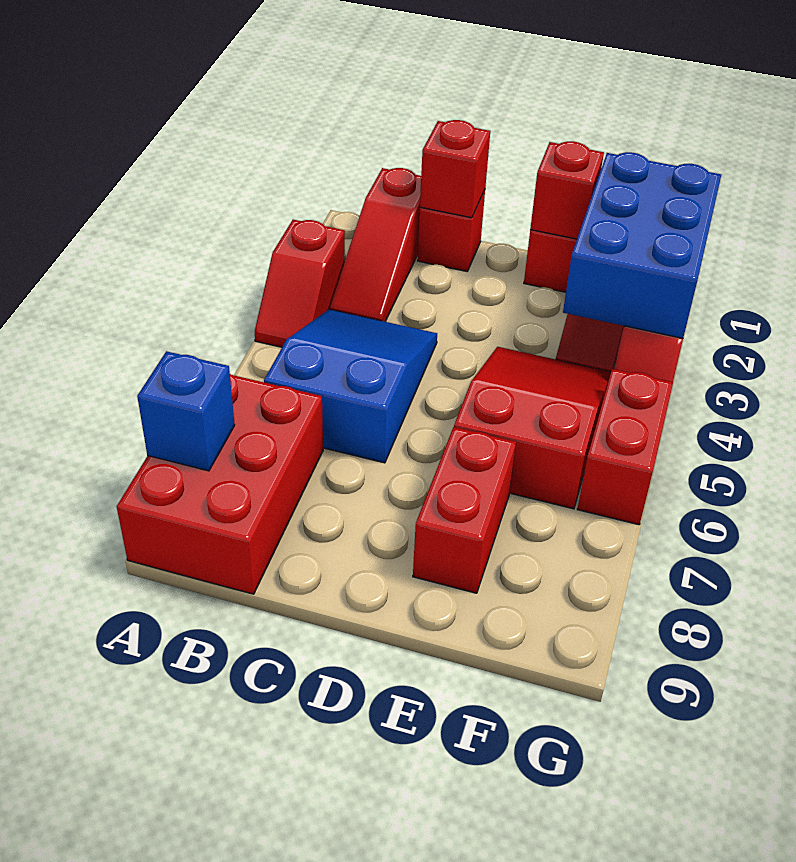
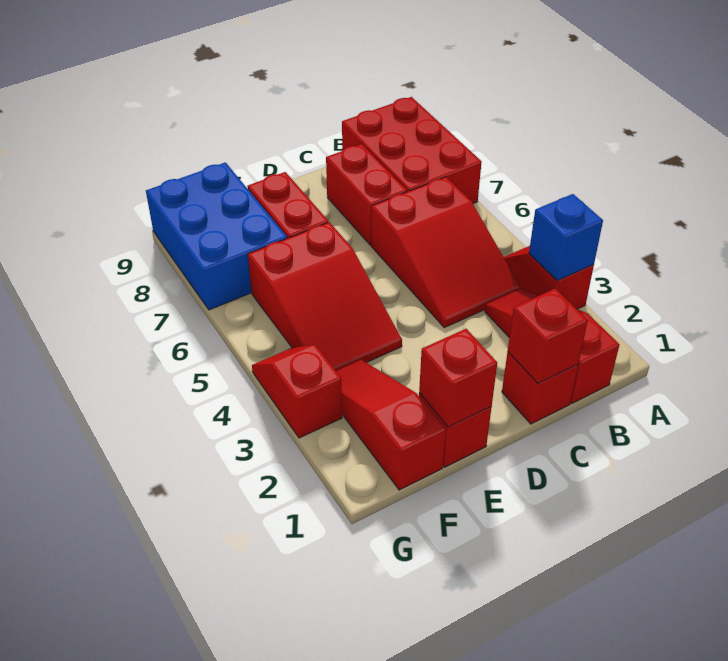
blue brick A8 level 2 -> blue brick A3 level 2
blue slope B4:C6 level 1 top 6 -> red slope B4:C6 level 1 top 6
blue brick F1:G3 level 2 -> blue brick F7:G9 level 1
red brick G5:G6 level 1 -> red brick C7:C8 level 1

